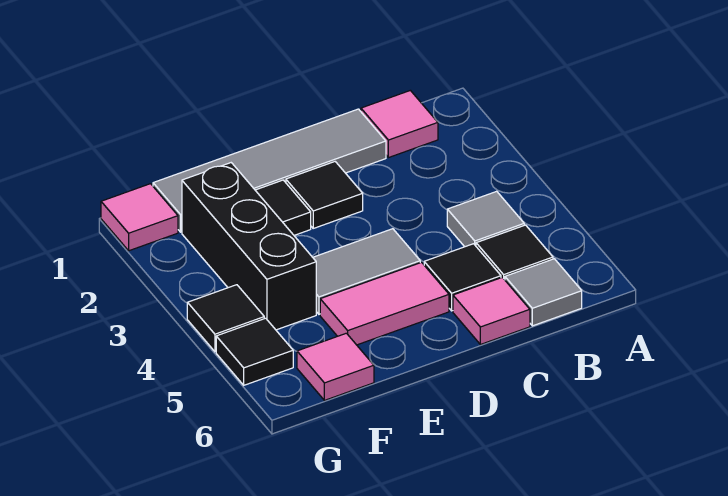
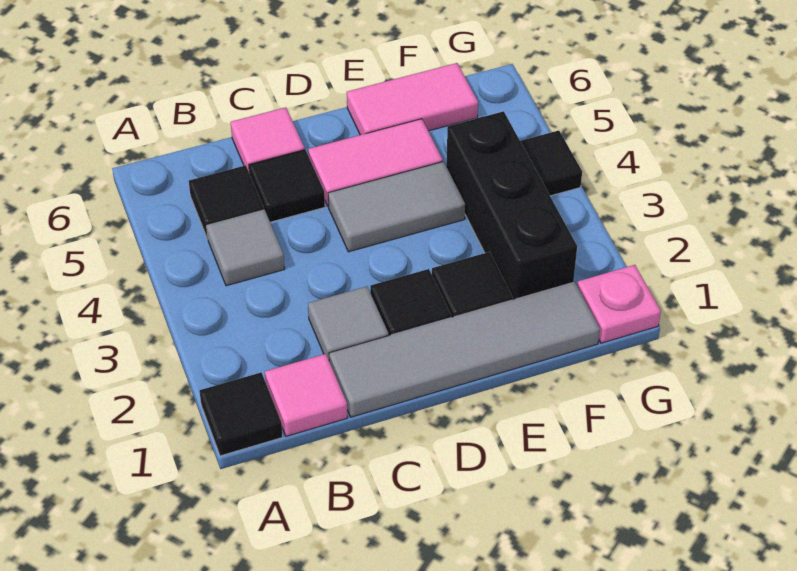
grey tile B6 level 1 -> grey tile C2 level 1
pink tile F6 level 1 -> pink tile E6:F6 level 1
pink tile G1 level 1 -> pink plate G1 level 1
black tile G5 level 1 -> black tile A1 level 1

